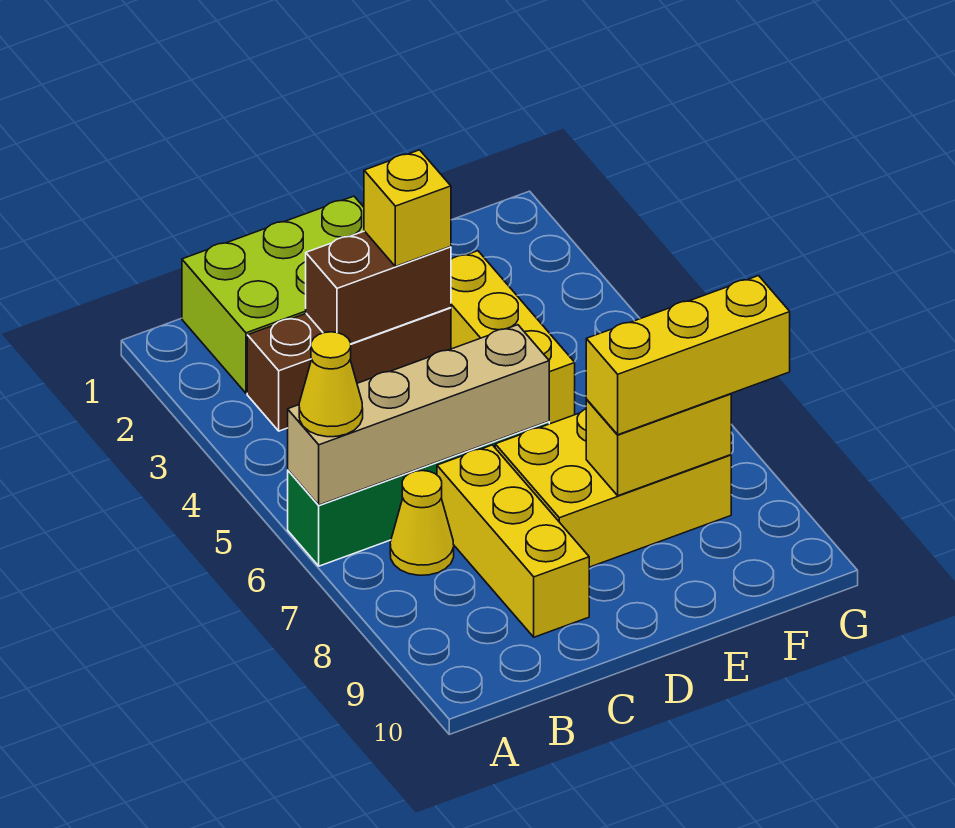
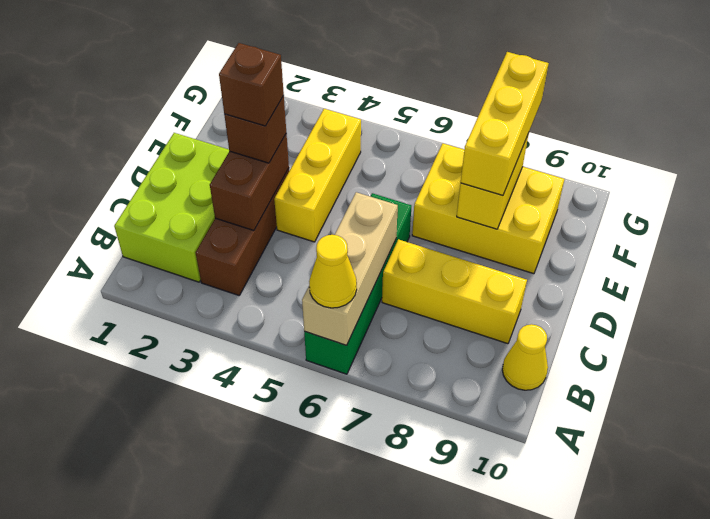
tan brick A6:D6 level 2 -> tan brick A6:C6 level 2
yellow cone B7 level 1 -> yellow cone B10 level 1
yellow brick D3 level 3 -> brown brick D3 level 3
none -> brown brick D3 level 4
yellow brick D7:F8 level 1 -> yellow brick E7:F9 level 1
yellow brick E3:E5 level 1 -> yellow brick D4:F4 level 1

